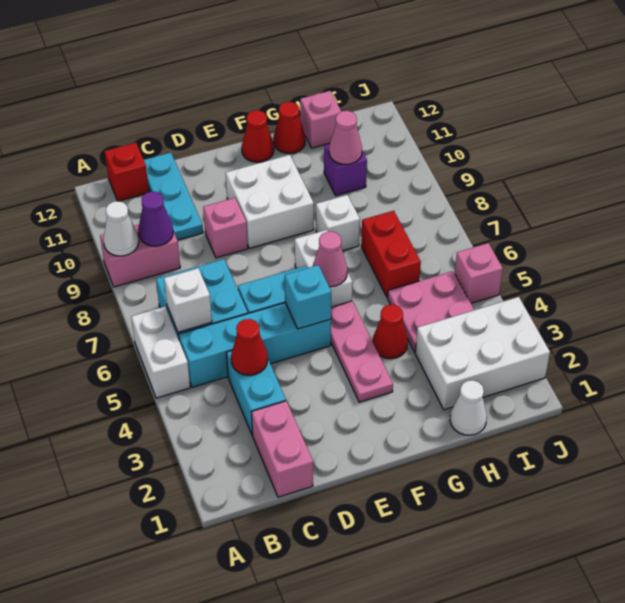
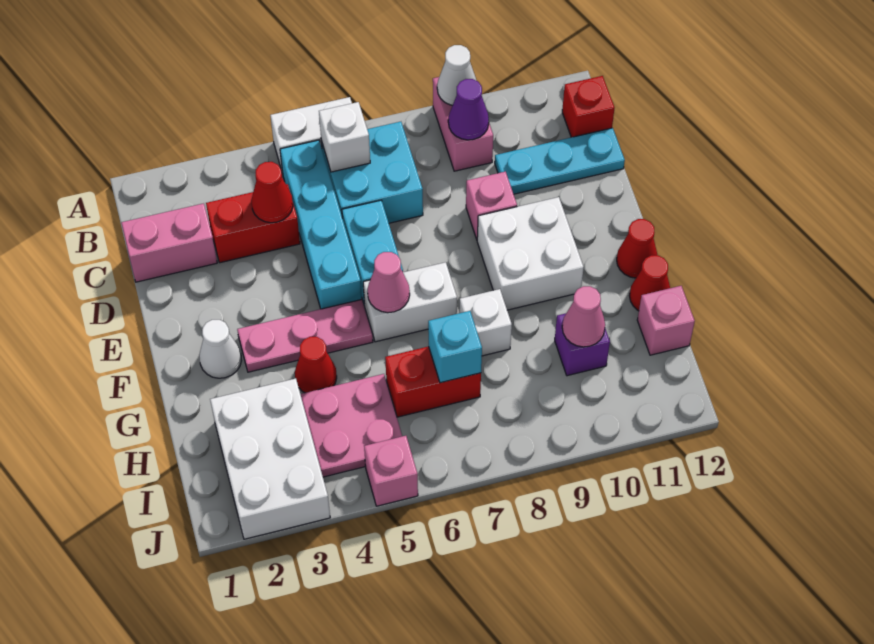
cyan brick C3:C4 level 1 -> red brick C3:C4 level 1
cyan brick E5 level 2 -> cyan brick H7 level 2
white cone H1 level 1 -> white cone F2 level 1

